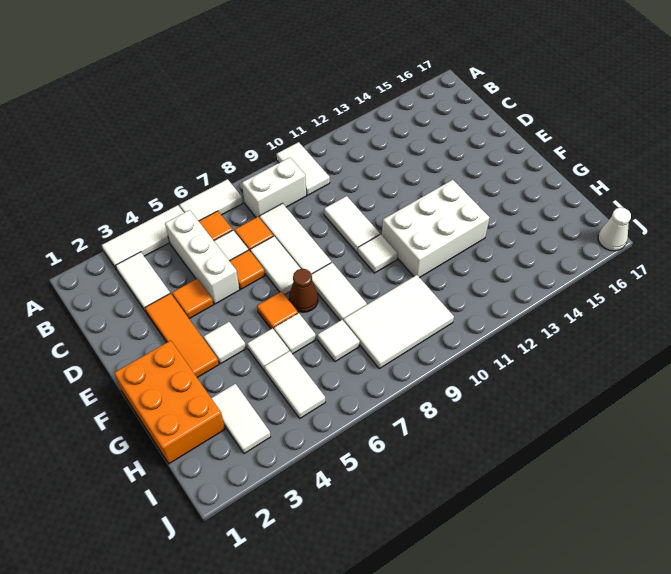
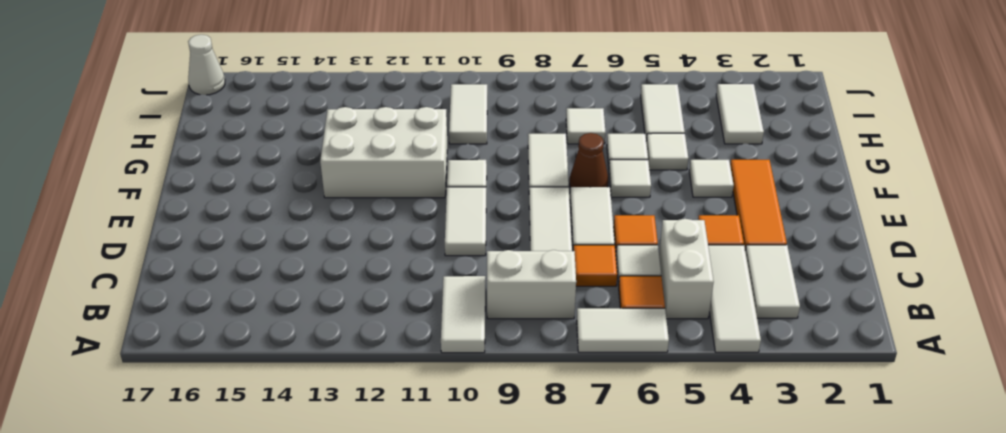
white tile A3:A5 level 1 -> white tile A4:C4 level 1
white brick B5:D5 level 1 -> white brick B5:C5 level 1
orange brick F1:H2 level 1 -> none
orange tile F6 level 1 -> white tile F6 level 1
white tile H8:I10 level 1 -> white tile H10:I10 level 1

